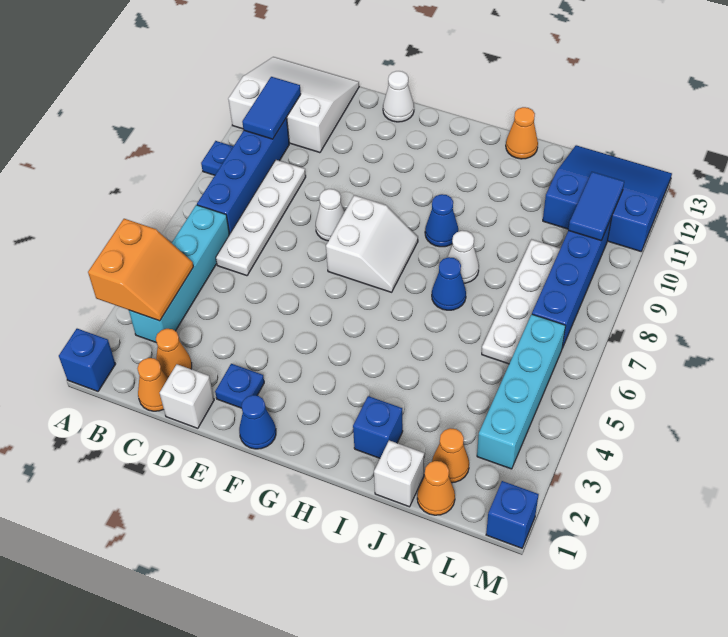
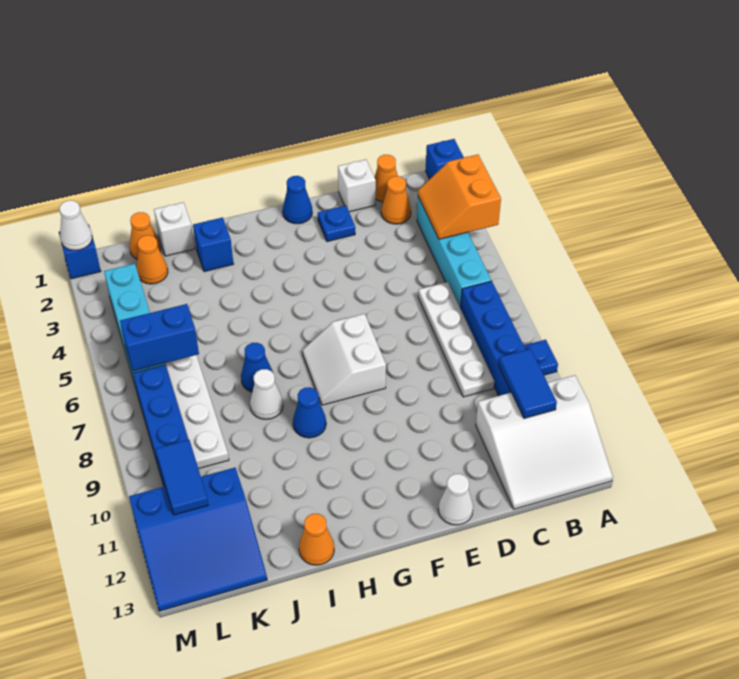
white cone E8 level 1 -> white cone M1 level 2
none -> blue brick K6:L6 level 2

